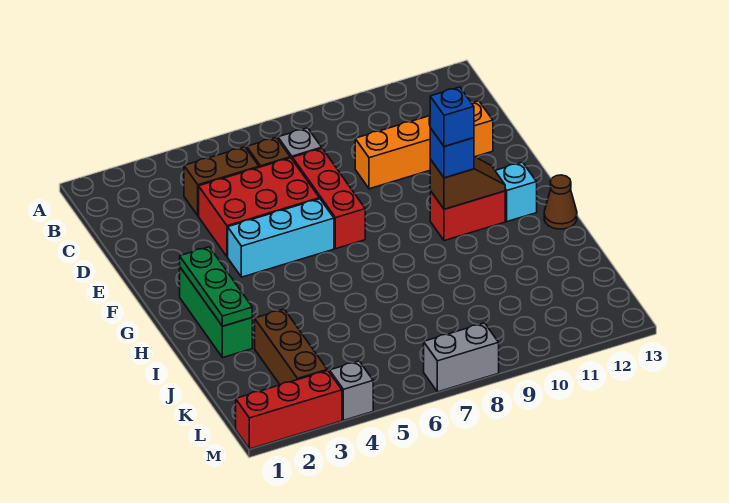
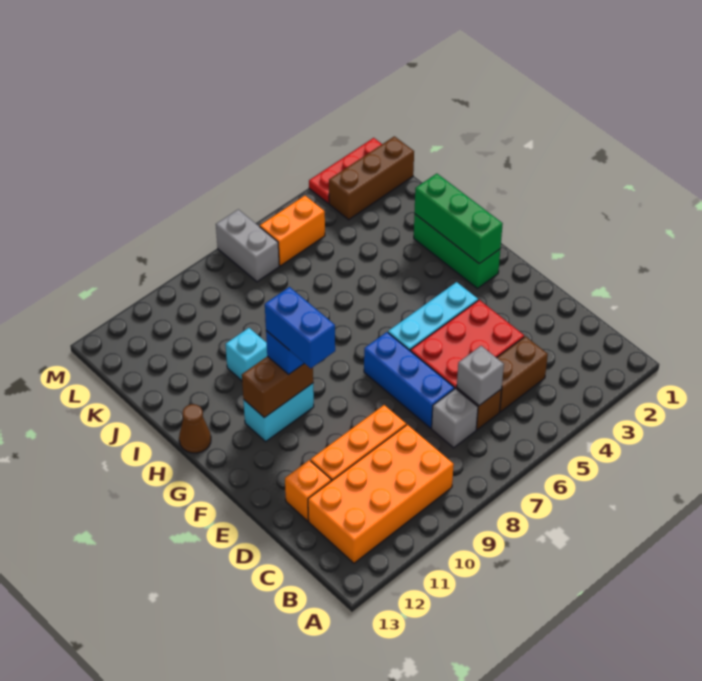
none -> orange brick B9:C12 level 1
red brick D7:F7 level 1 -> blue brick D7:F7 level 1
green plate G2:I2 level 2 -> green brick G2:I2 level 2
red brick G10:G11 level 1 -> cyan brick G10:G11 level 1
brown slope G10:G11 level 2 top 10 -> brown brick G10:G11 level 2
blue brick G10 level 4 -> blue brick F10:G10 level 4
cyan brick G12 level 1 -> cyan brick I10 level 1
brown brick J3:L3 level 1 -> brown brick L1:L3 level 1
none -> orange brick L5:L6 level 1
red brick M1:M3 level 1 -> red plate M1:M3 level 1
grey brick M4 level 1 -> grey brick C6 level 2
grey brick M7:M8 level 1 -> grey brick L7:M7 level 1

